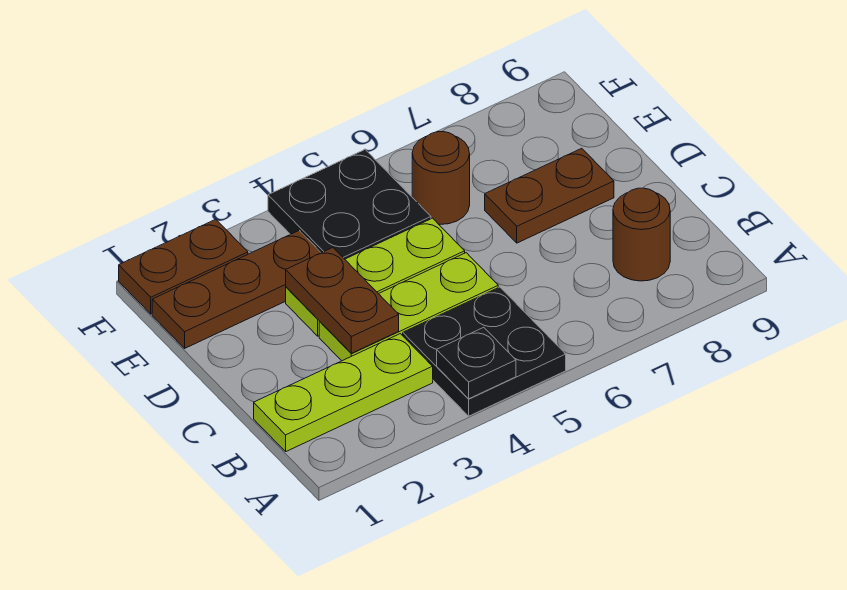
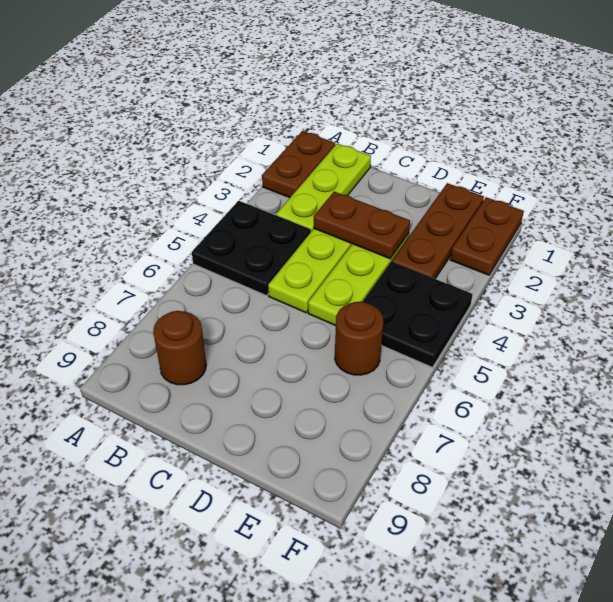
black plate A4 level 2 -> none
brown plate D7:D8 level 1 -> brown plate A1:A2 level 1

